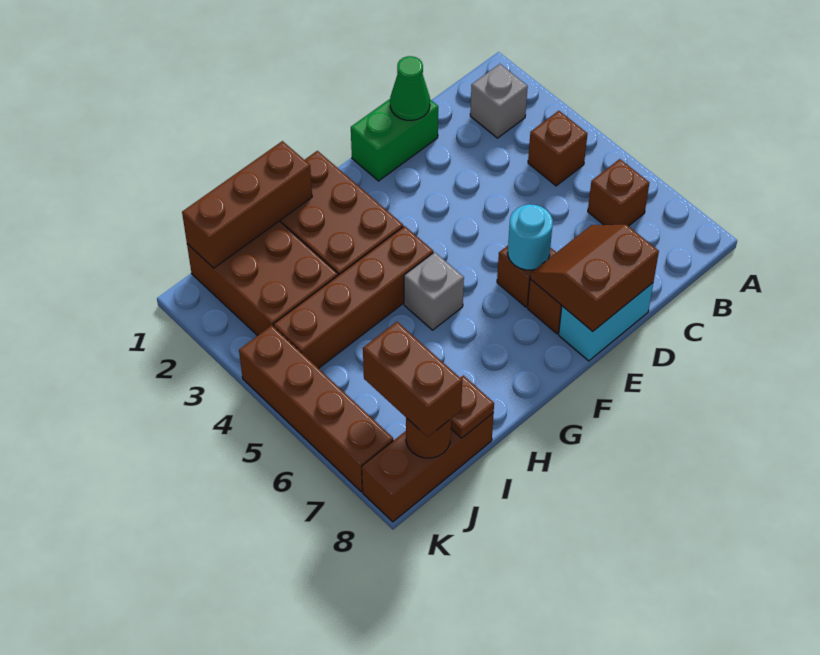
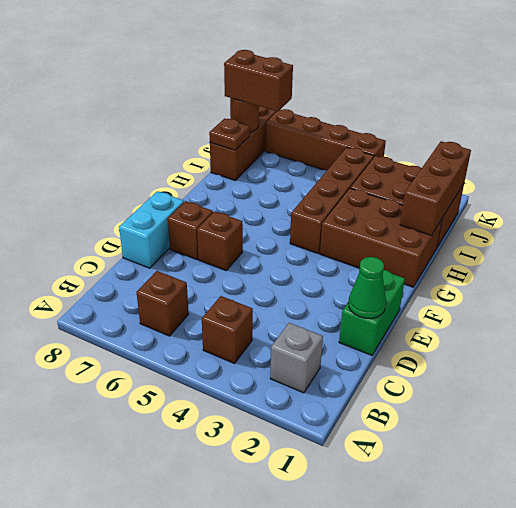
brown slope D7:E8 level 2 top 8 -> none
cyan round brick E6 level 2 -> none
grey brick G5 level 1 -> none

